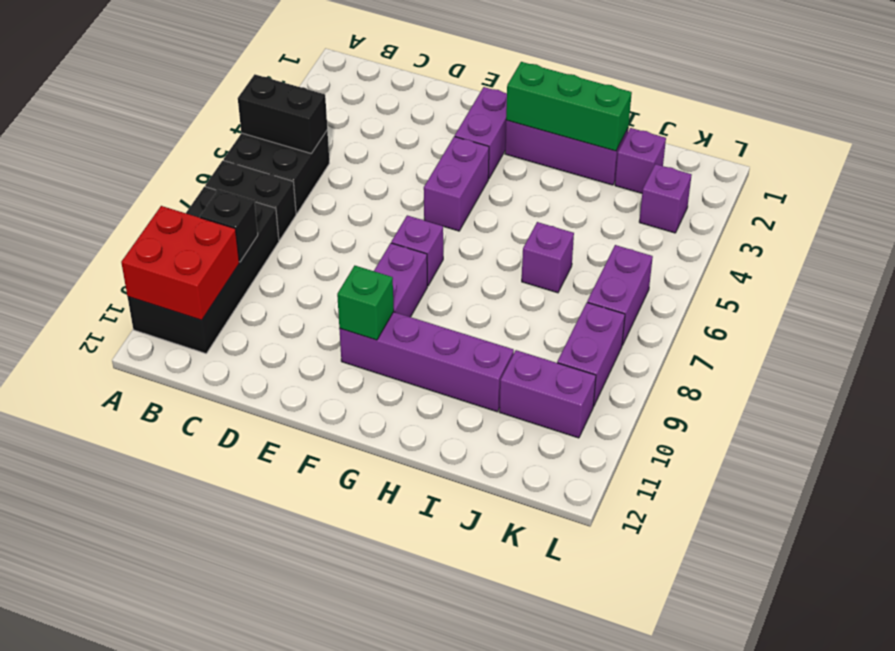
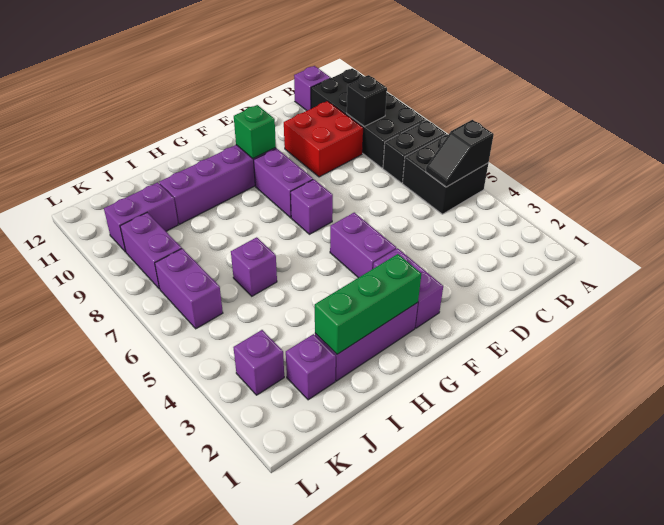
black brick A5:B5 level 2 -> black slope A5:B5 level 2 top A
red brick A10:B11 level 2 -> red brick C9:D10 level 1
none -> purple brick B12 level 1

